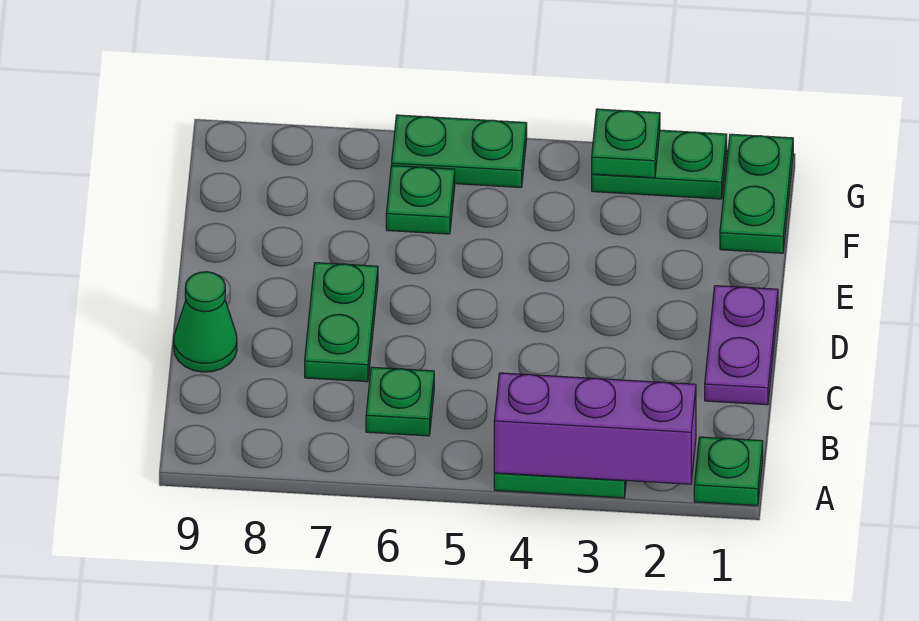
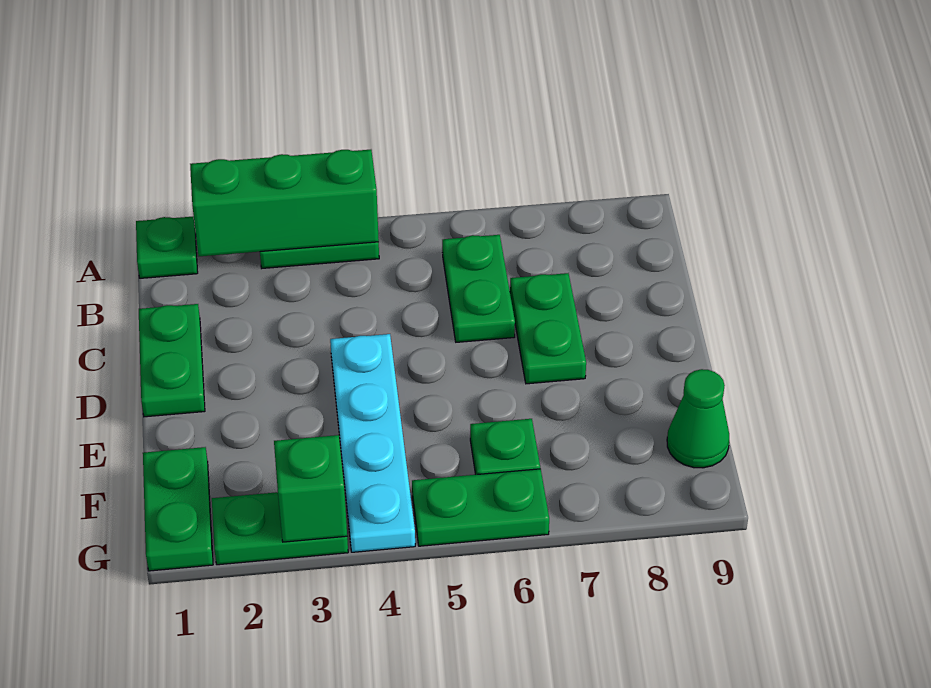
purple brick A2:A4 level 2 -> green brick A2:A4 level 2
green plate B6 level 1 -> green plate B6:C6 level 1
purple plate C1:D1 level 1 -> green plate C1:D1 level 1
green cone C9 level 1 -> green cone F9 level 1
none -> cyan plate D4:G4 level 1
green plate G3 level 2 -> green brick G3 level 2

